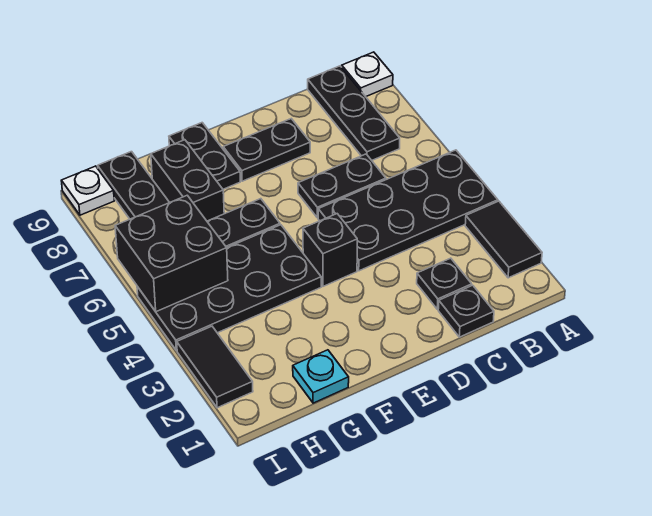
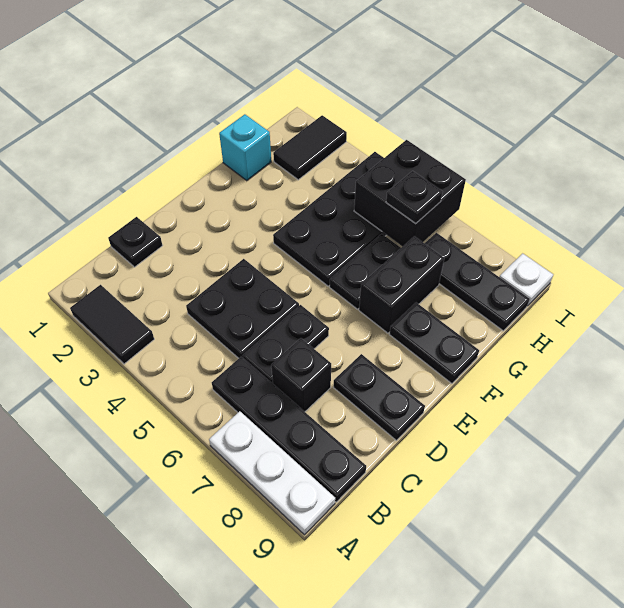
black plate A4:D5 level 1 -> black plate C4:D5 level 1
white plate A9 level 1 -> white plate A7:A9 level 1
black plate B7:B9 level 1 -> black plate B6:B9 level 1
black plate C2 level 1 -> black plate H6 level 3
black plate D8:E8 level 1 -> black plate D8:D9 level 1
black brick E4 level 1 -> black brick C7 level 1
cyan plate G1 level 1 -> cyan brick G1 level 1
black brick G7:G8 level 1 -> black brick F7:G7 level 1
black tile I2:I3 level 1 -> black tile H2:I2 level 1

